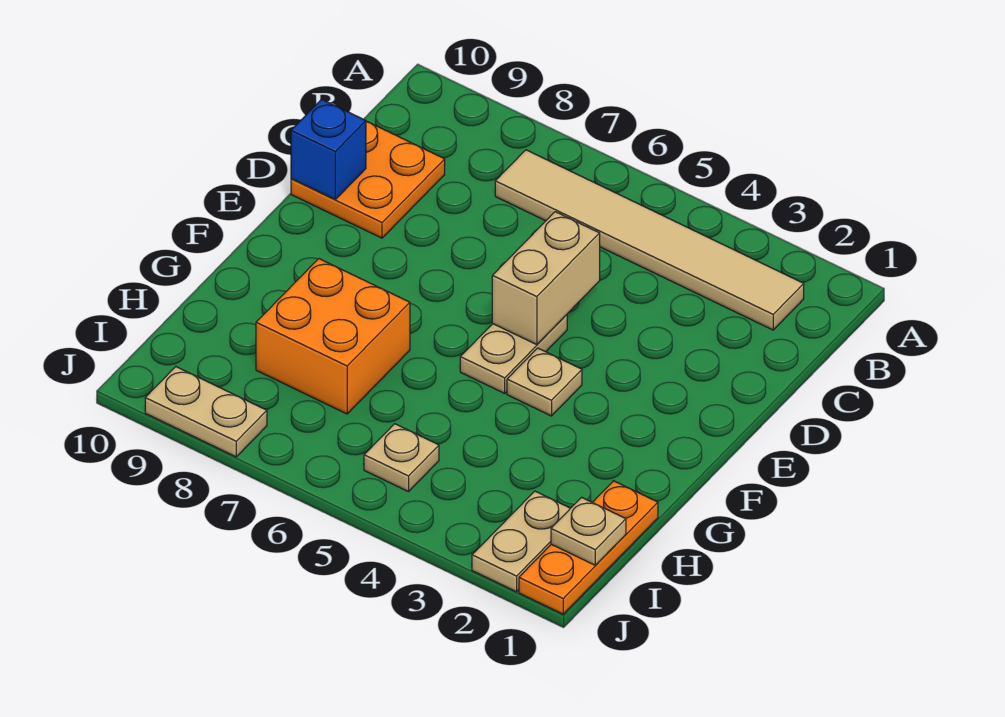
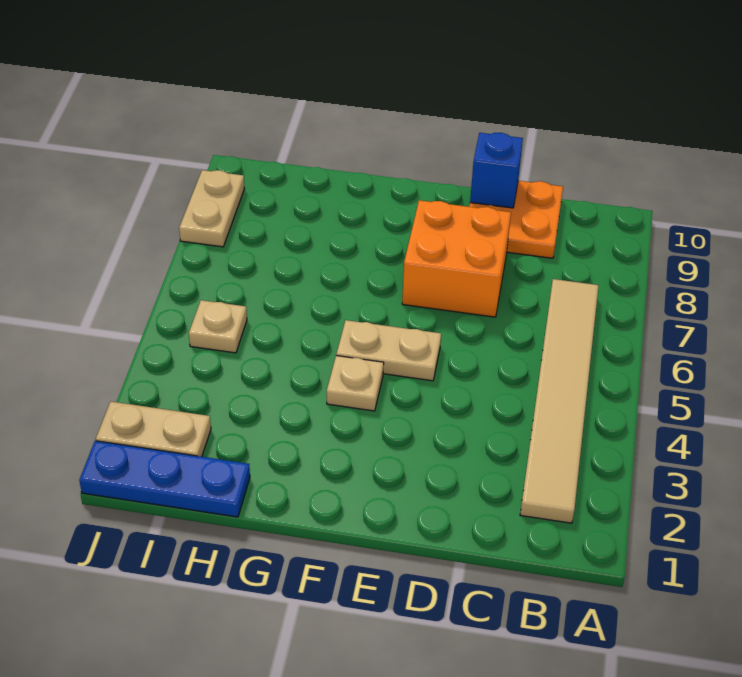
tan brick D5:E5 level 2 -> none
orange brick G7:H8 level 1 -> orange brick D7:E8 level 1
orange plate H1:J1 level 1 -> blue plate H1:J1 level 1
tan plate I1 level 2 -> none

